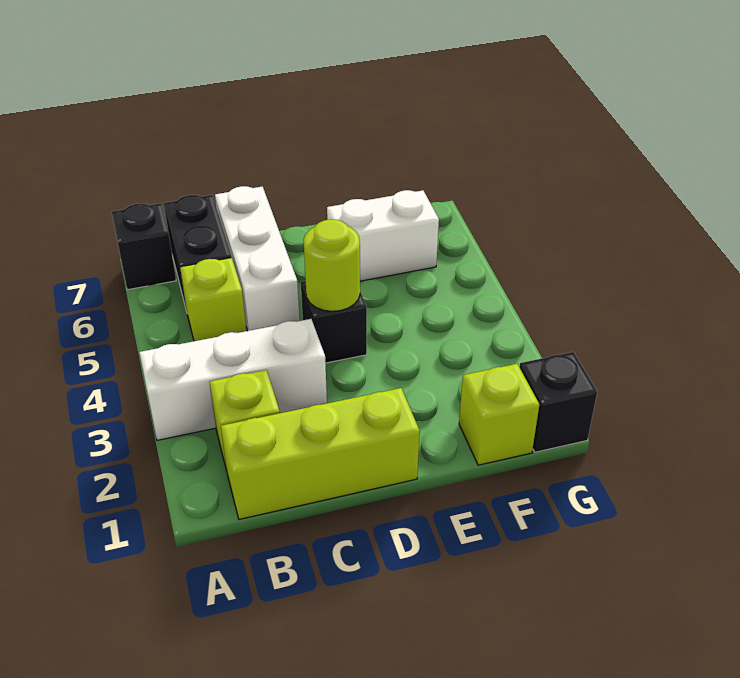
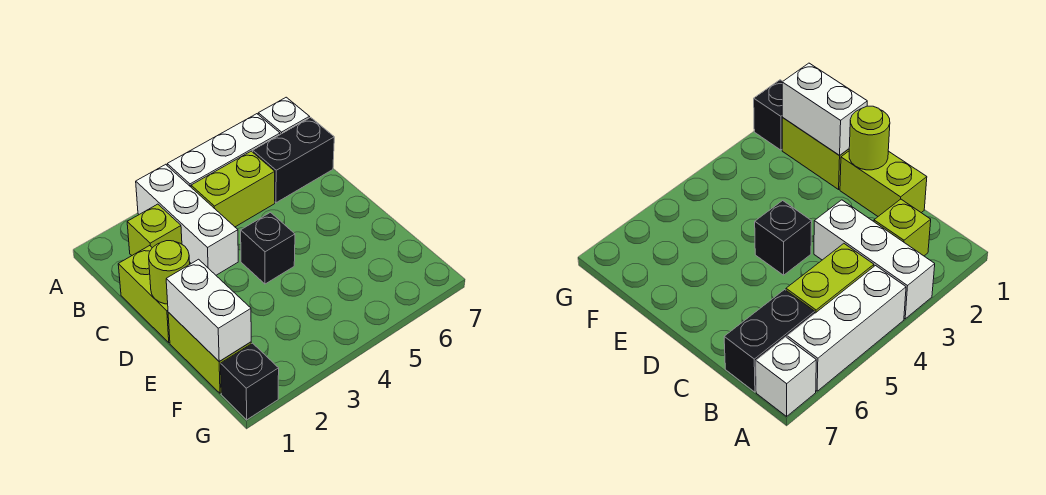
black brick A7 level 1 -> white brick A7 level 1
lime brick B1:D1 level 1 -> lime brick C1:D1 level 1
lime brick B5 level 1 -> lime brick B4:B5 level 1
white brick C5:C7 level 1 -> white brick A4:A6 level 1
lime round brick D4 level 2 -> lime round brick D1 level 2
white brick E6:F6 level 1 -> white brick E1:F1 level 2
lime brick F1 level 1 -> lime brick E1:F1 level 1

